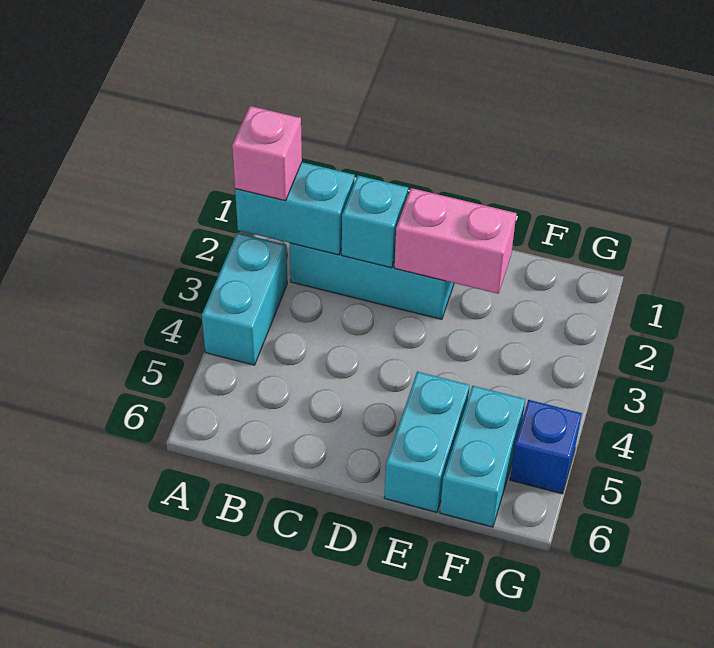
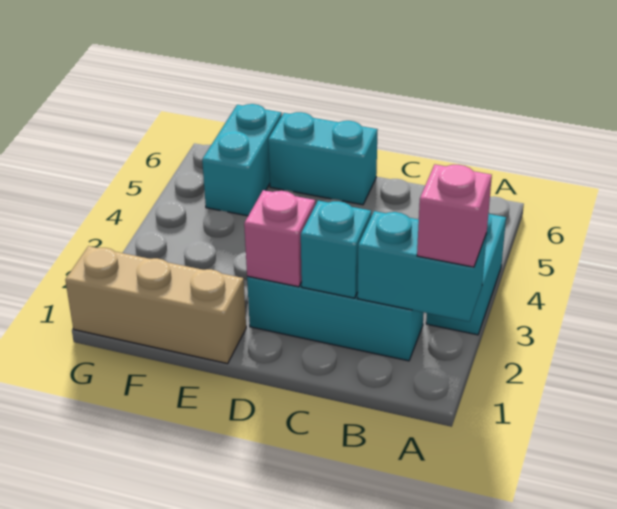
pink brick D2:E2 level 2 -> pink brick D2 level 2
none -> tan brick E1:G1 level 1
cyan brick E5:E6 level 1 -> cyan brick D6:E6 level 1
blue brick G5 level 1 -> none

